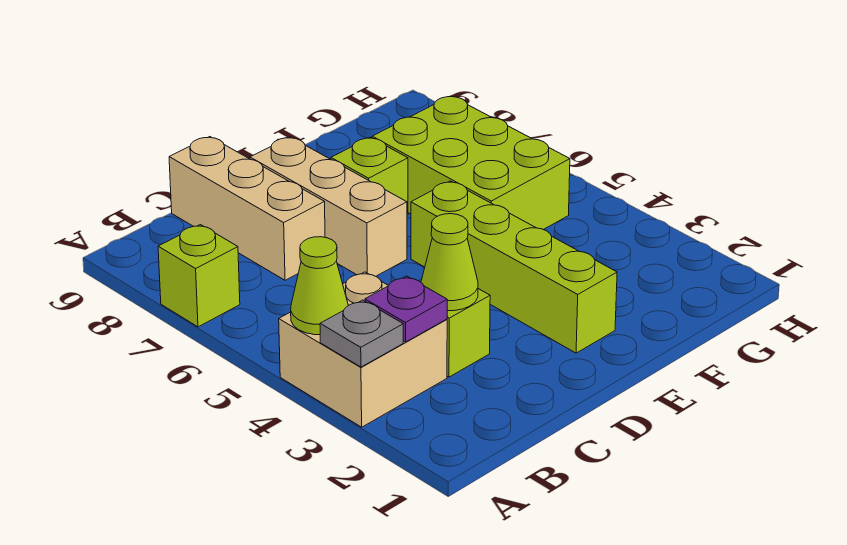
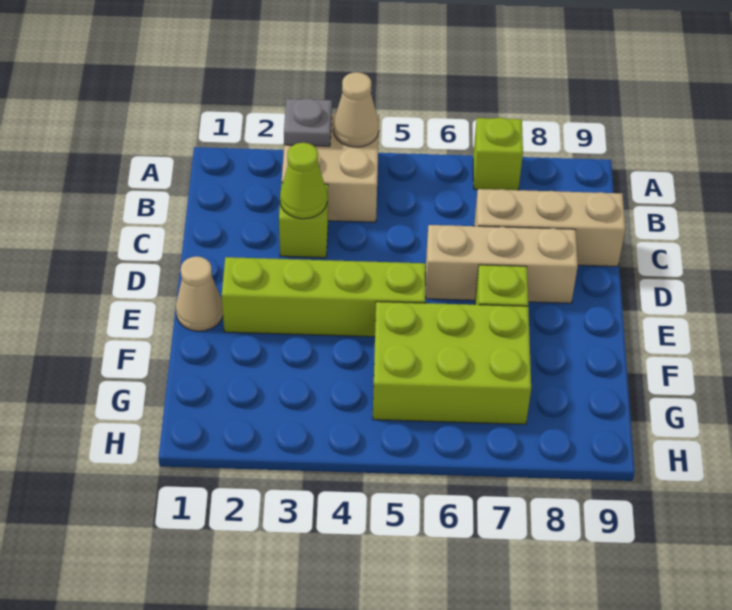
lime cone A4 level 2 -> tan cone A4 level 2
purple plate B3 level 2 -> none
none -> tan cone E1 level 1

